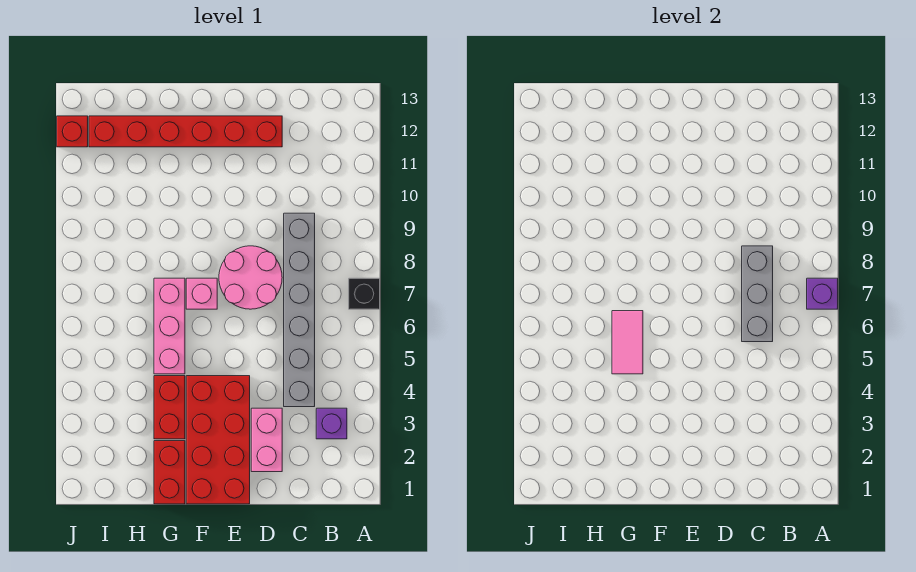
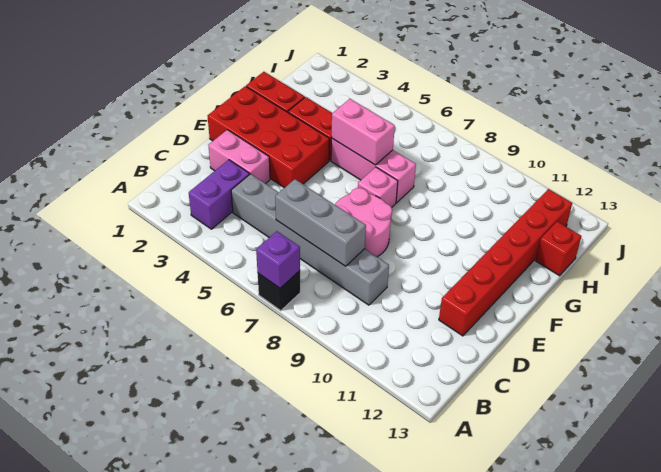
purple brick B3 level 1 -> purple brick B3:C3 level 1
pink tile G5:G6 level 2 -> pink brick G5:G6 level 2
red brick J12 level 1 -> red brick H13 level 1

